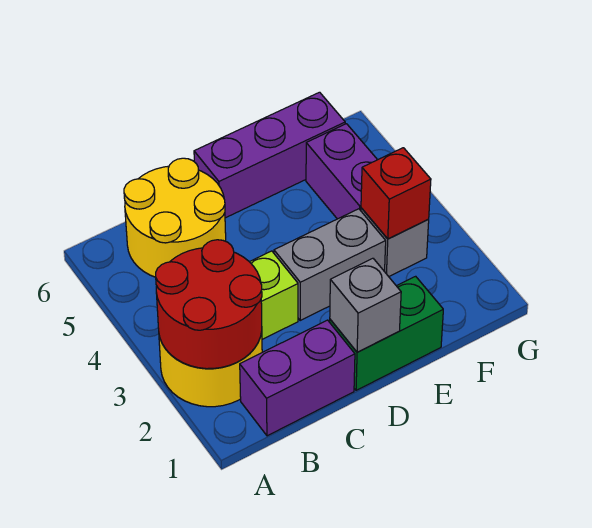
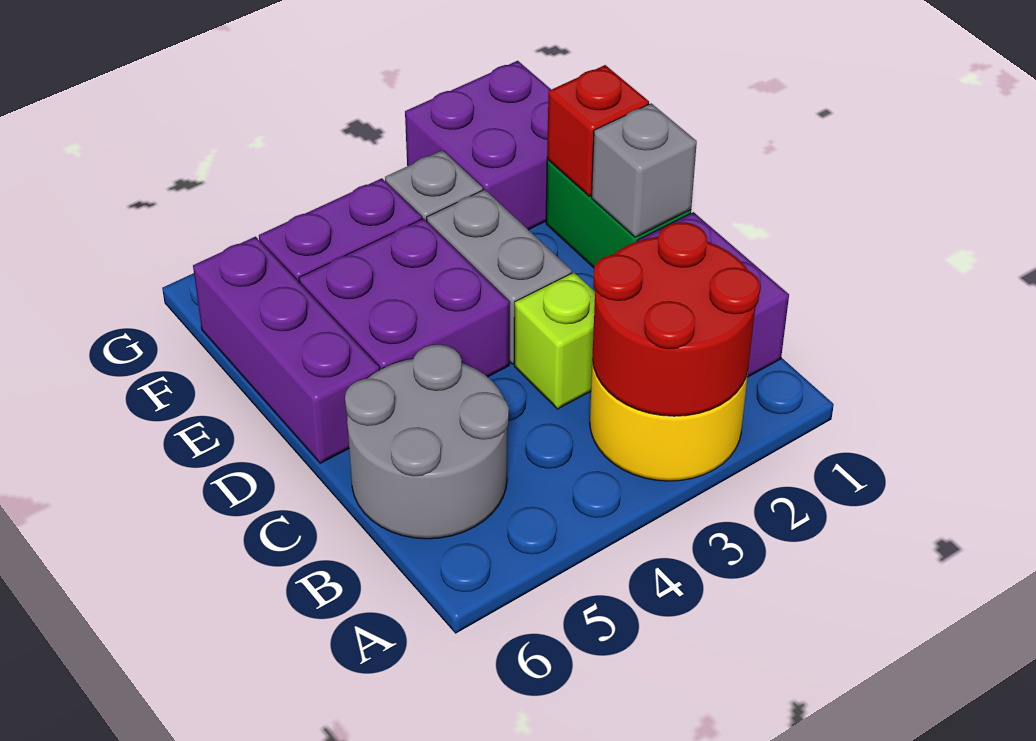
yellow round brick B5:C6 level 1 -> grey round brick B5:C6 level 1
none -> purple brick D4:E5 level 1
none -> purple brick F1:G2 level 1
red brick F3 level 2 -> red brick E1 level 2

